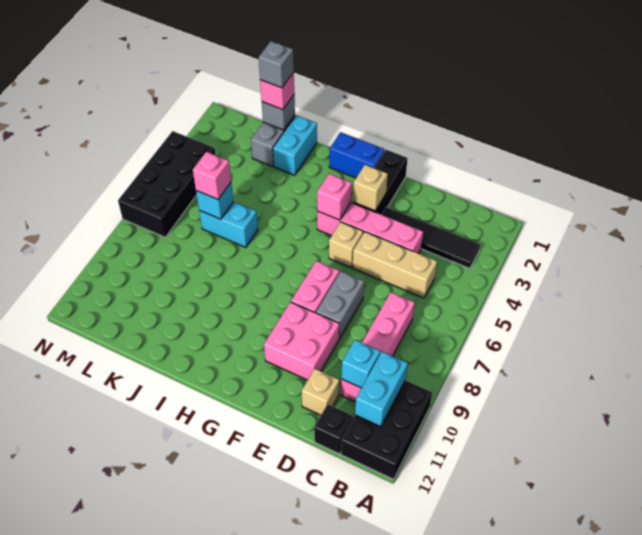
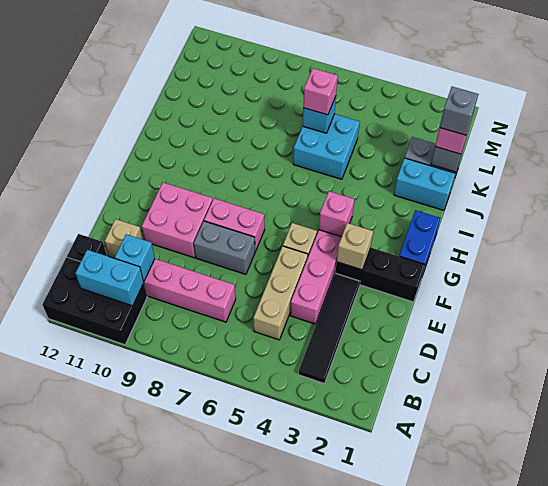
cyan brick J6:K6 level 1 -> cyan brick J5:K6 level 1
black brick M4:N7 level 1 -> none

